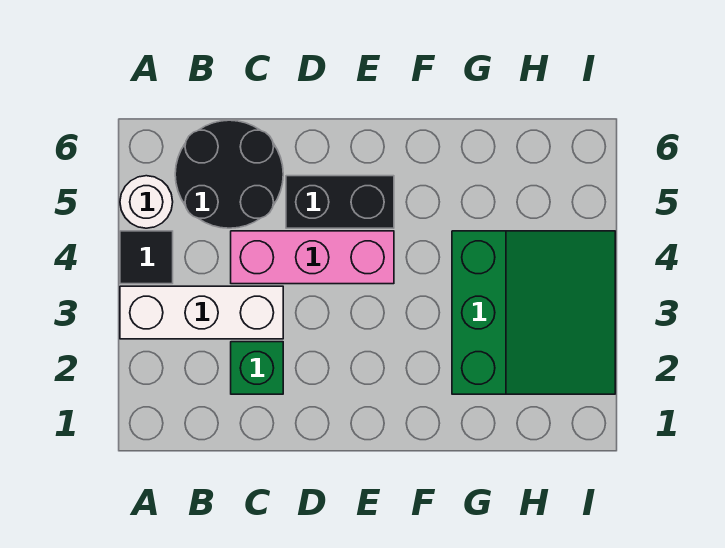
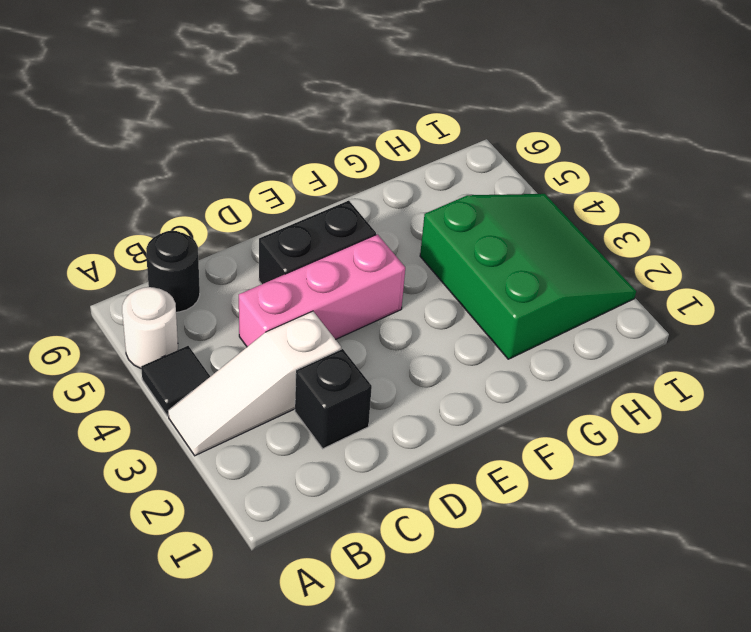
white brick A3:C3 level 1 -> white slope A3:C3 level 1 top C
black round brick B5:C6 level 1 -> black round brick B6 level 1
green brick C2 level 1 -> black brick C2 level 1

